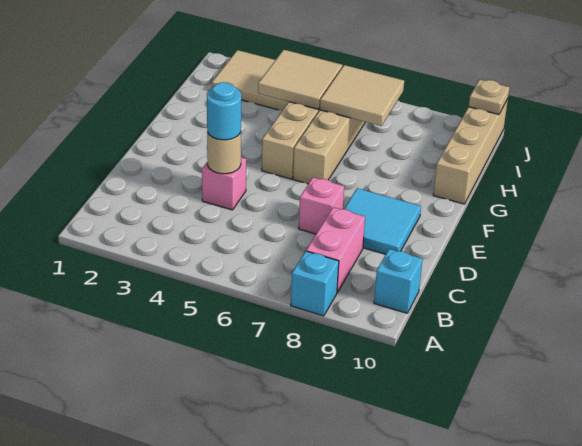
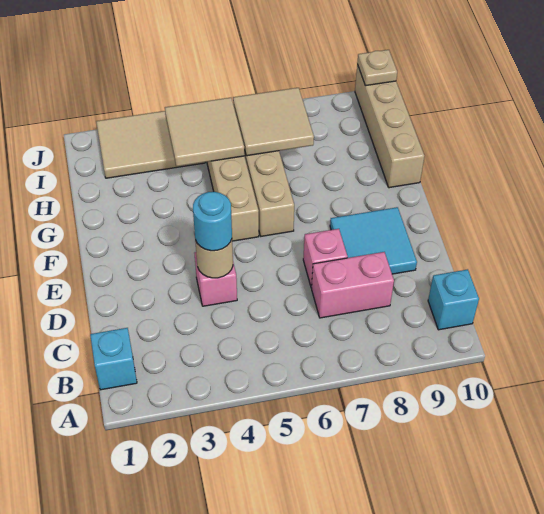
cyan brick A8 level 1 -> cyan brick B1 level 1
pink brick B8:C8 level 1 -> pink brick C7:C8 level 1

